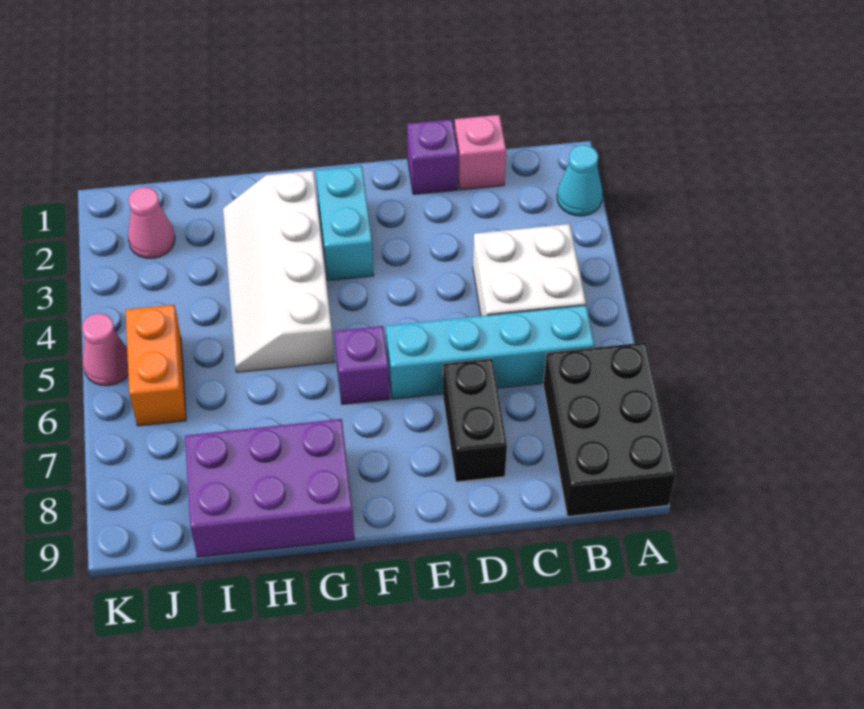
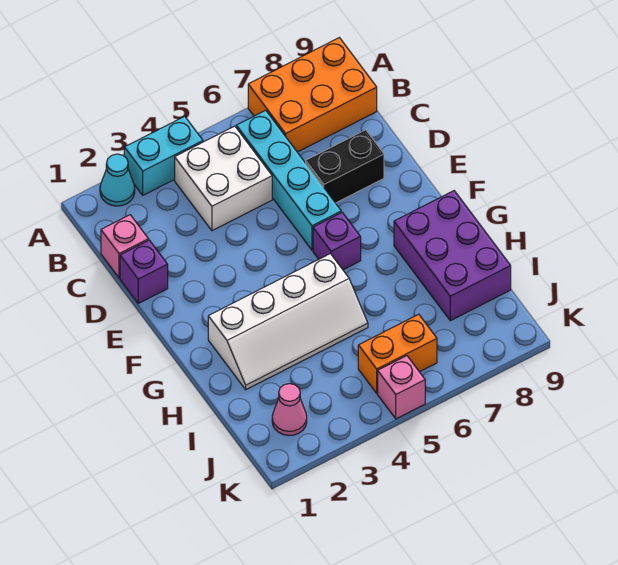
black brick A7:B9 level 1 -> orange brick A7:B9 level 1
cyan brick F2:F3 level 1 -> cyan brick A3:A4 level 1
pink cone K5 level 1 -> pink brick K5 level 1

